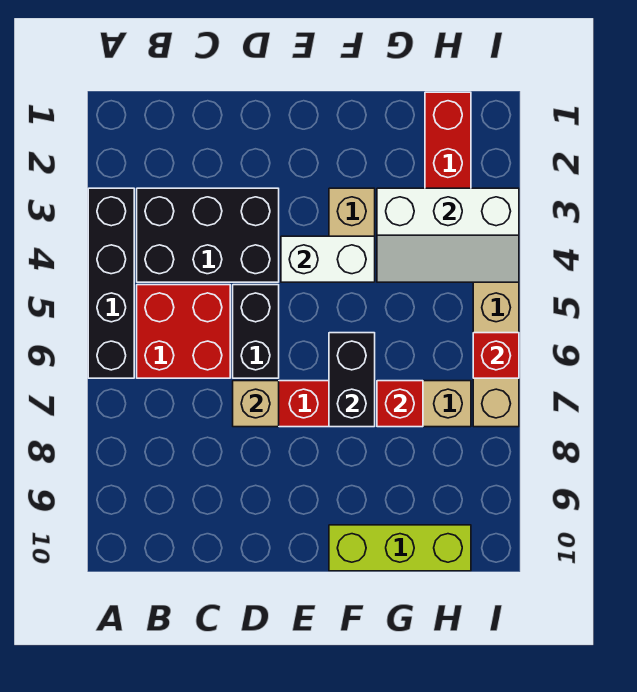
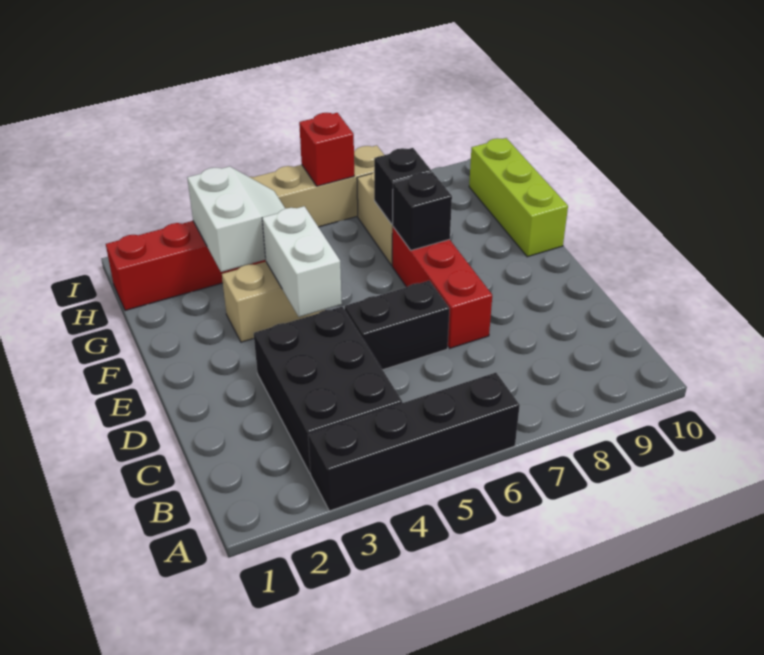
red brick B5:C6 level 1 -> none
tan brick D7 level 2 -> none
black brick F6:F7 level 2 -> black brick F7 level 2
white slope G3:I4 level 2 top 3 -> white slope G3:H4 level 2 top 3
red brick G7 level 2 -> black brick G7 level 2

